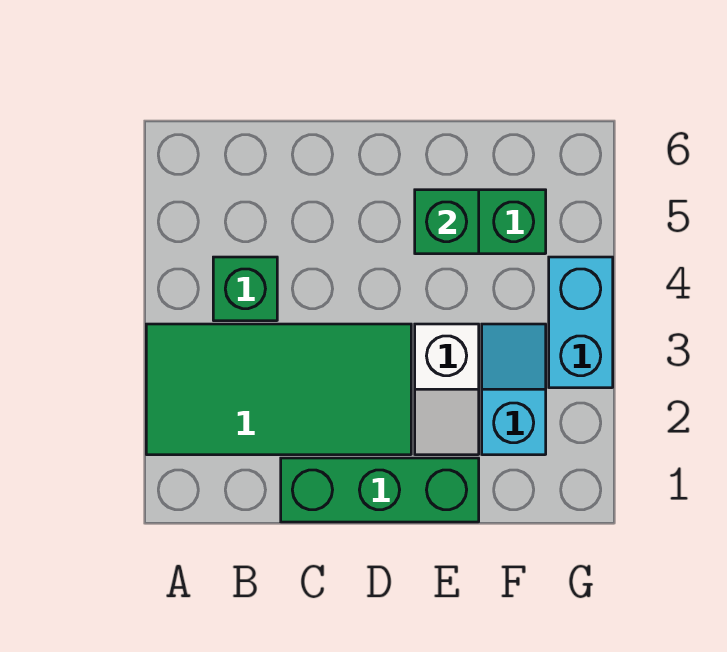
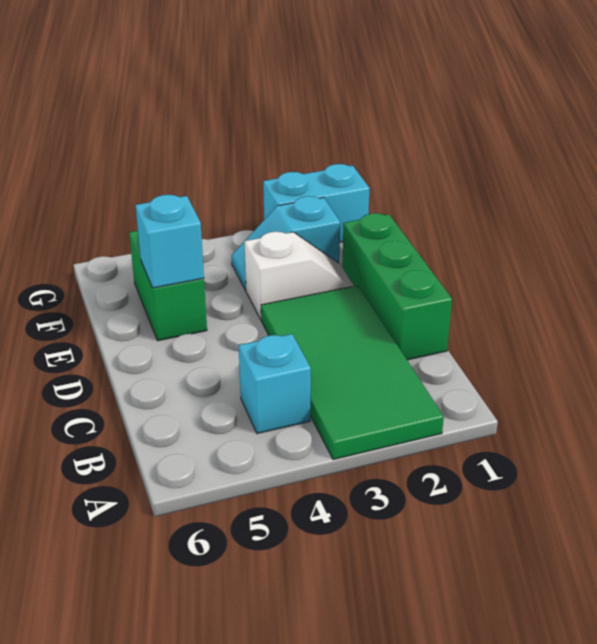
green brick B4 level 1 -> cyan brick B4 level 1
green brick E5 level 2 -> cyan brick E5 level 2
cyan brick G3:G4 level 1 -> cyan brick G1:G2 level 1

